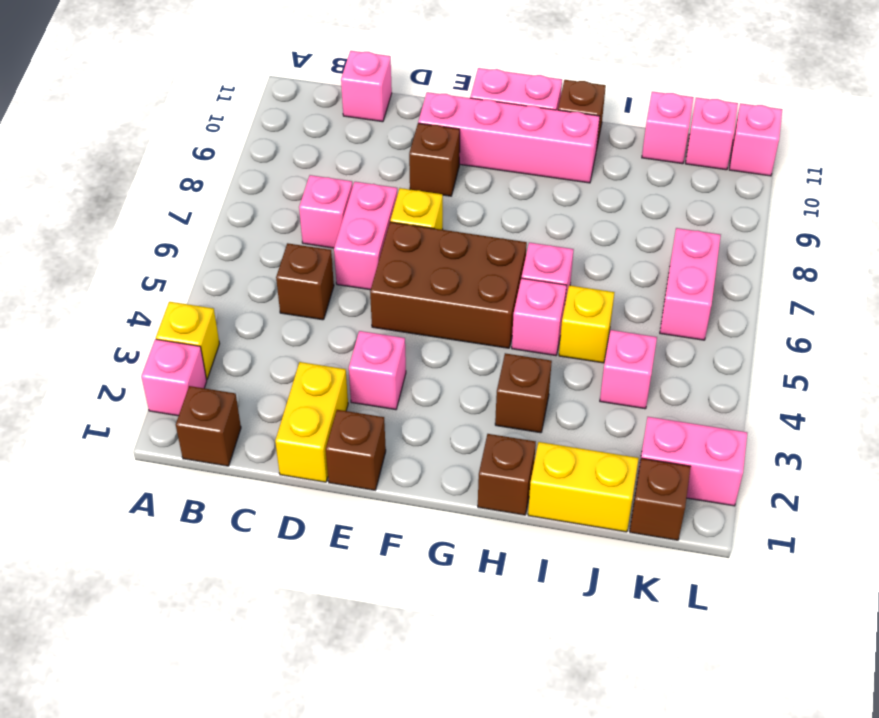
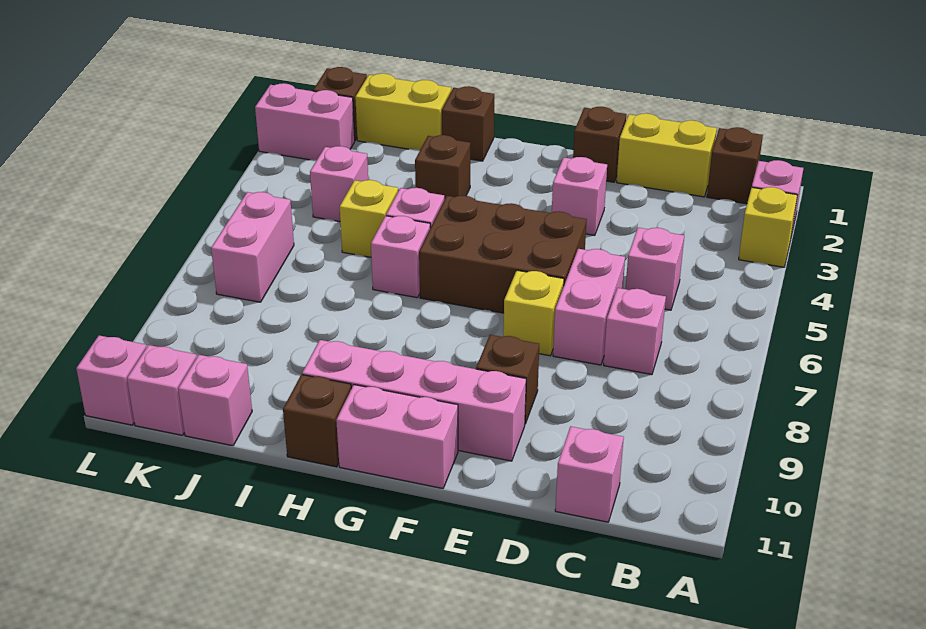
brown brick C5 level 1 -> pink brick C5 level 1
yellow brick D1:D2 level 1 -> yellow brick C1:D1 level 1

